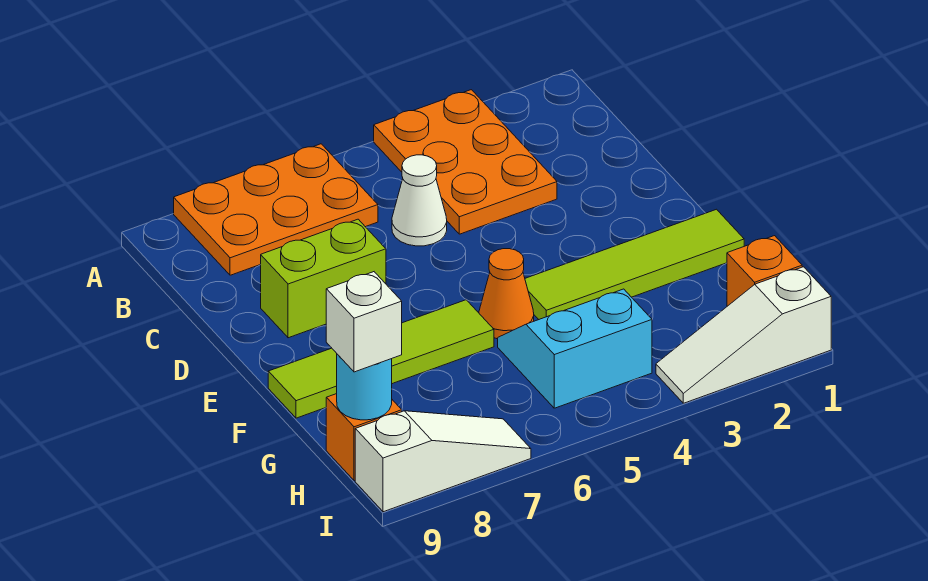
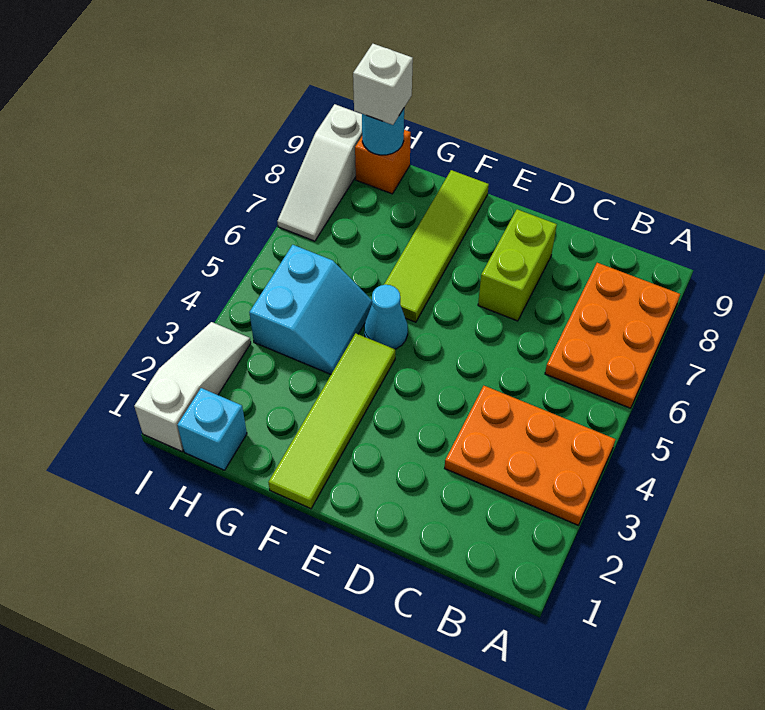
white cone C5 level 1 -> none
orange cone F5 level 1 -> cyan cone F5 level 1
orange brick H1 level 1 -> cyan brick H1 level 1

